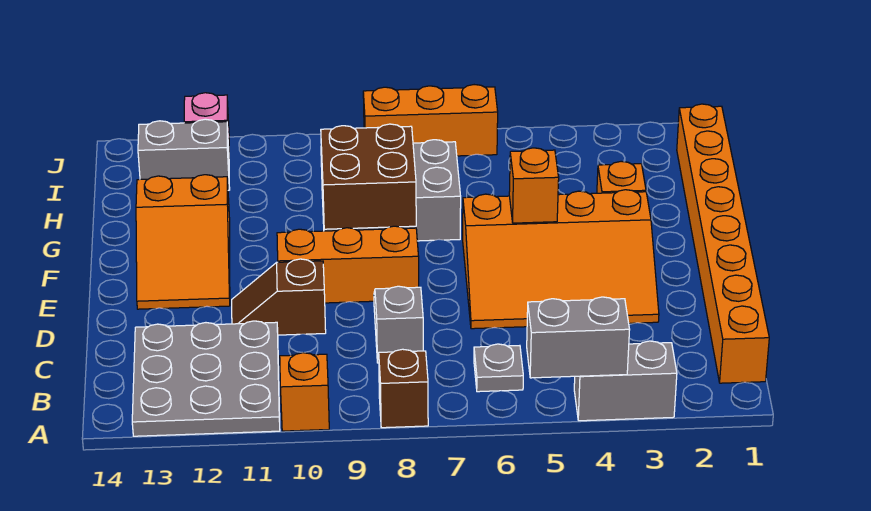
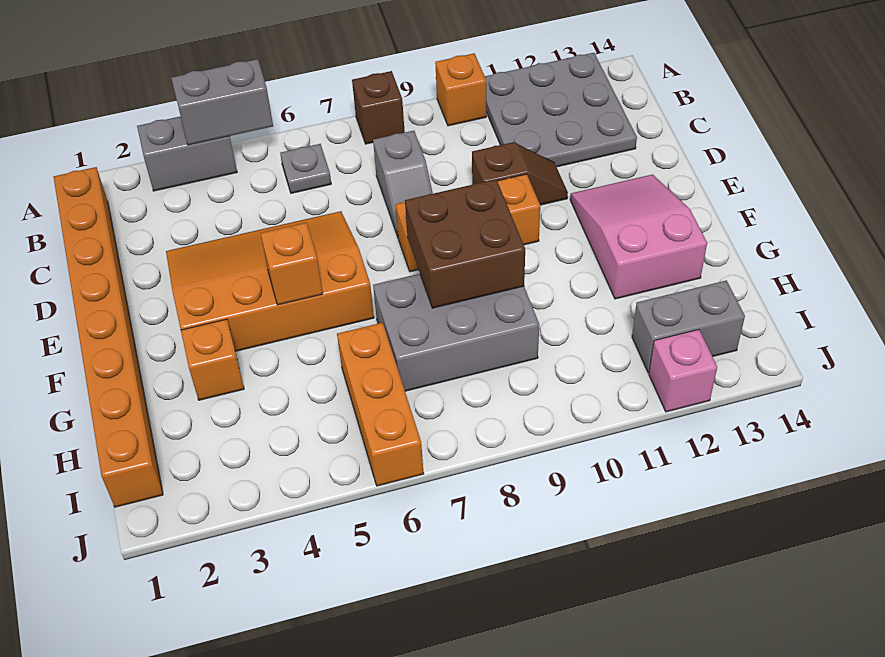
orange slope E12:G13 level 1 top G -> pink slope E12:G13 level 1 top G
orange brick J6:J8 level 1 -> orange brick H6:J6 level 1

